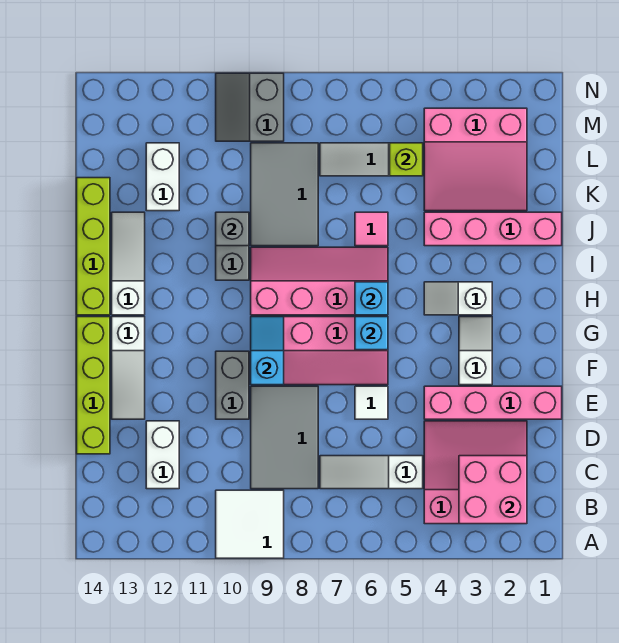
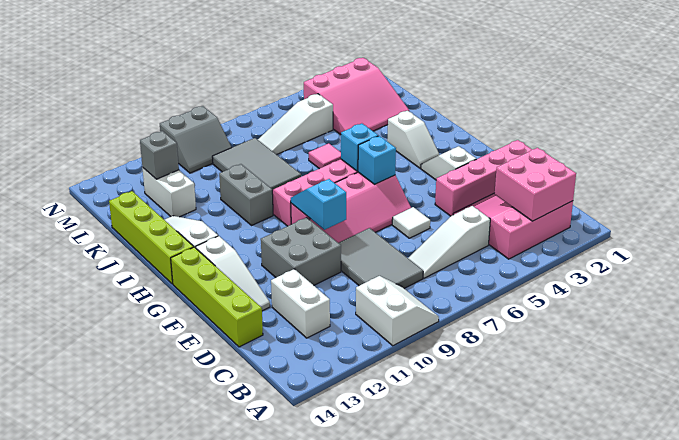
white tile A9:B10 level 1 -> white slope A9:B10 level 1 top 10
grey brick E10:F10 level 1 -> grey brick E10:F11 level 1
white slope H3:H4 level 1 top 3 -> white slope H3:I3 level 1 top I
pink brick J1:J4 level 1 -> none
grey brick J10 level 2 -> grey brick L12 level 2
lime brick L5 level 2 -> none
grey slope M9:N10 level 1 top 9 -> grey slope M9:N10 level 1 top N

